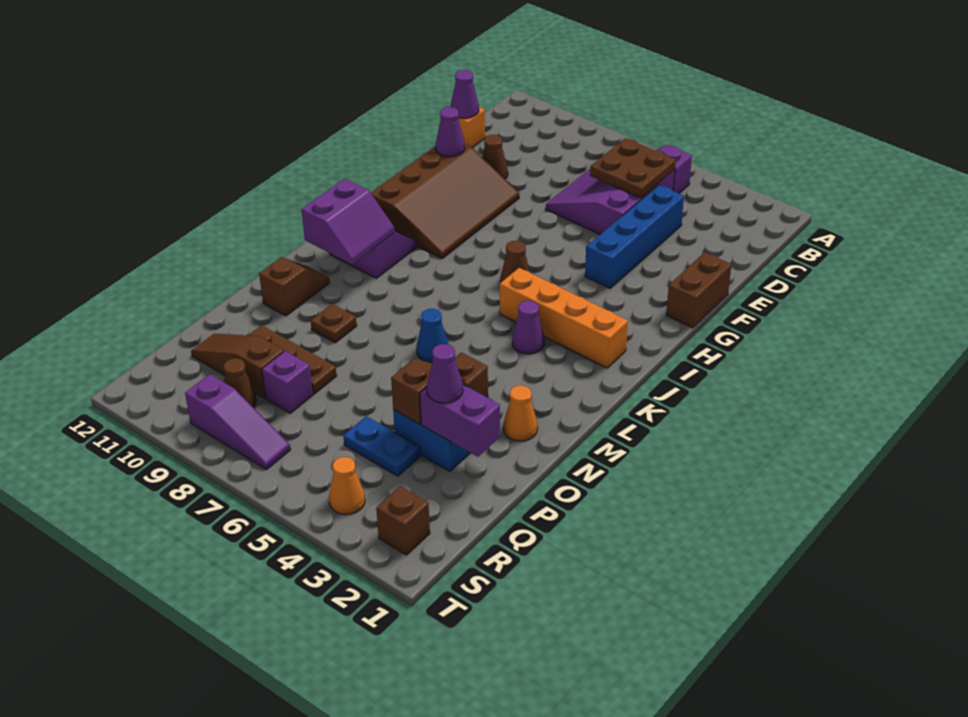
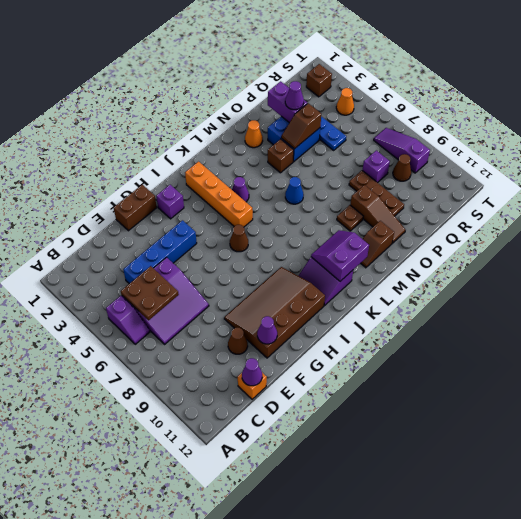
none -> purple brick H2 level 1
brown slope Q9:Q11 level 1 top 9 -> brown slope O9:O11 level 1 top 9

